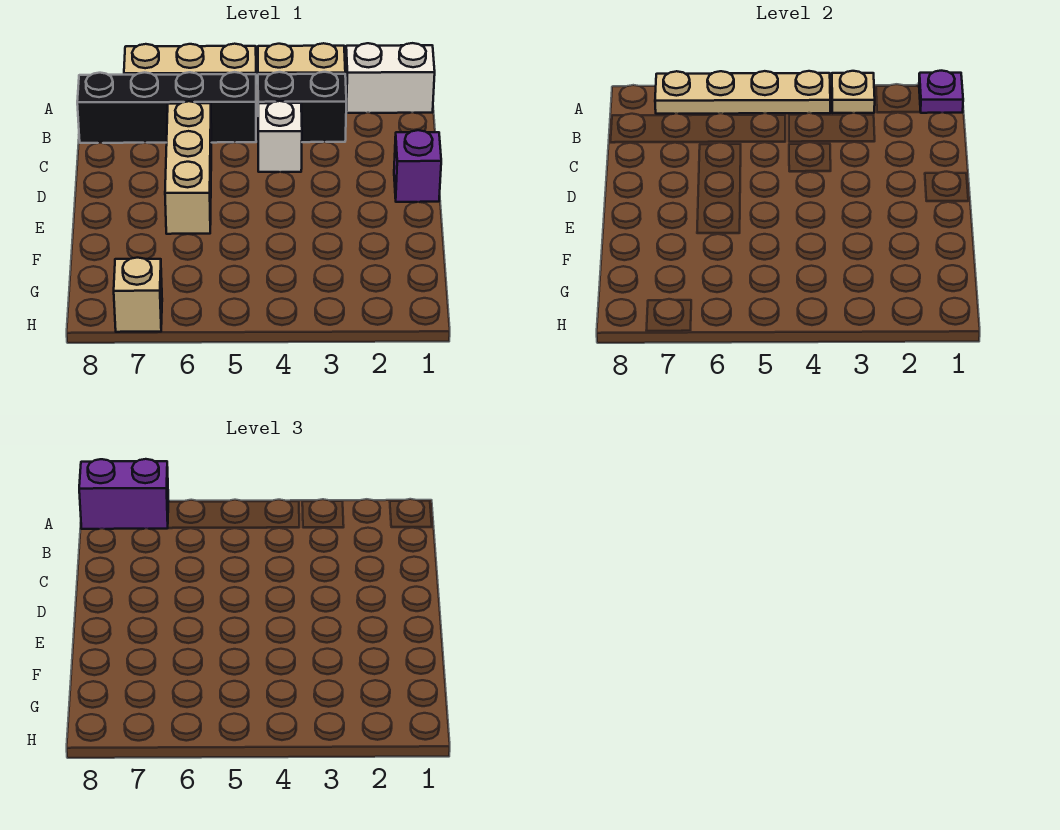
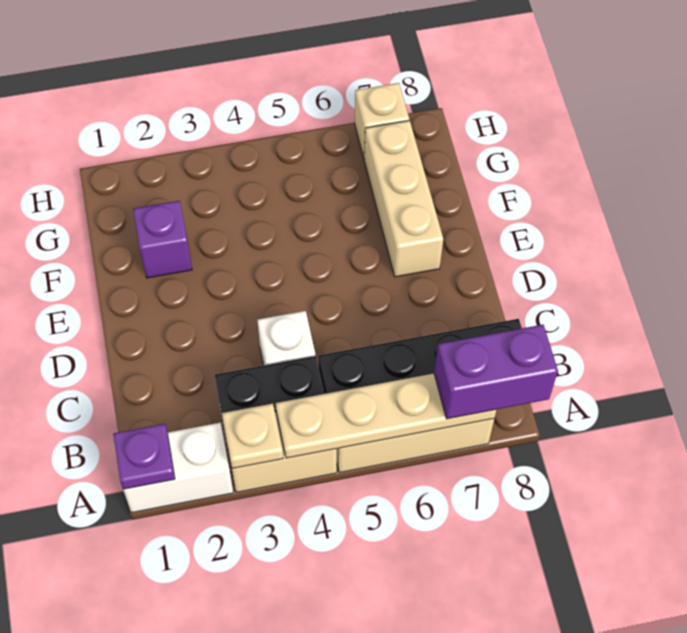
tan brick C6:E6 level 1 -> tan brick E7:G7 level 1
purple brick D1 level 1 -> purple brick F2 level 1

